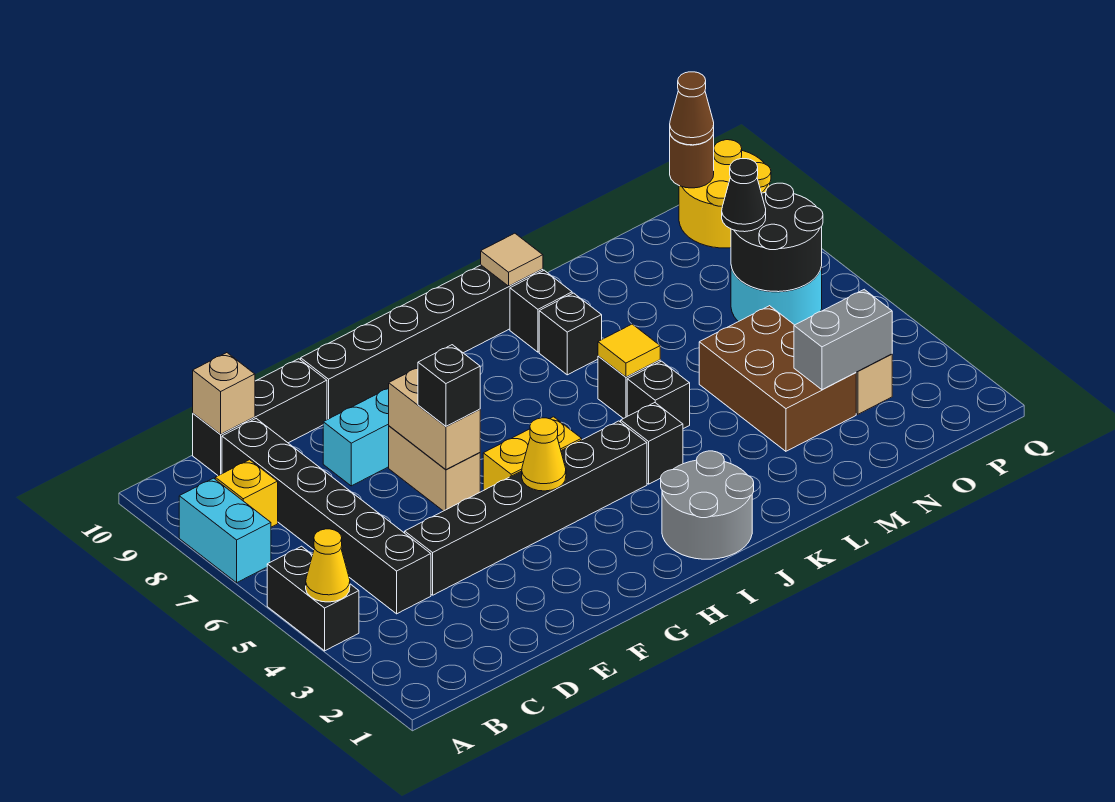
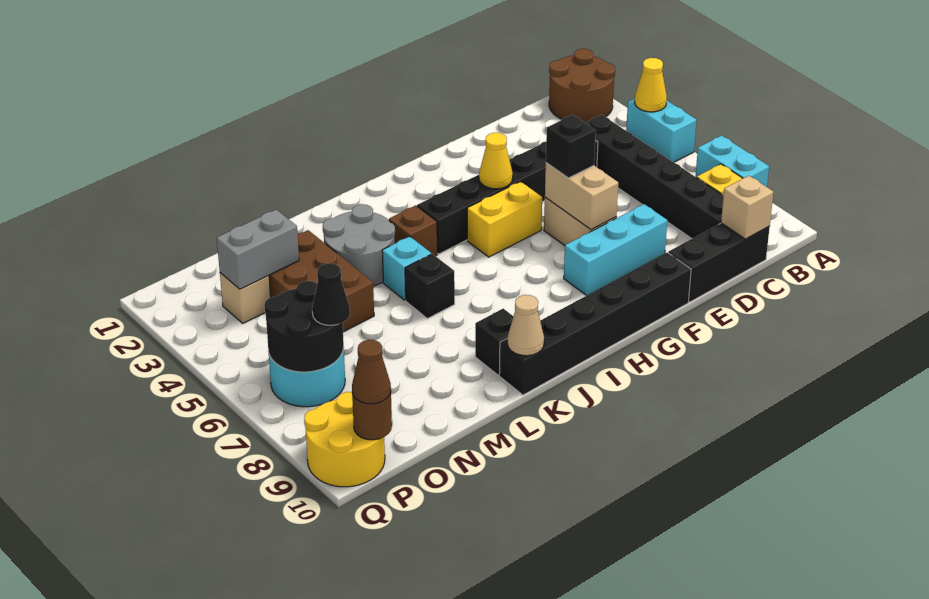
none -> brown round brick A1:B2 level 1
black brick A4:A5 level 1 -> cyan brick A4:A5 level 1
grey round brick I1:J2 level 1 -> grey round brick K3:L4 level 1
black brick J4 level 1 -> brown brick J4 level 1
black brick K5 level 1 -> cyan brick K5 level 1
yellow tile K6 level 2 -> none
black brick K8 level 1 -> none
tan tile K10 level 2 -> tan cone K10 level 2

